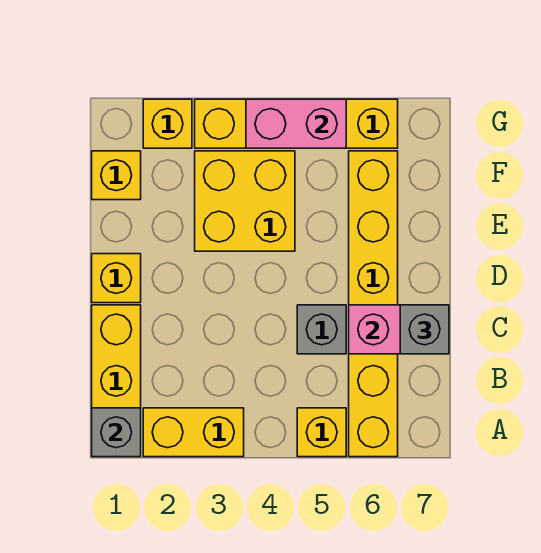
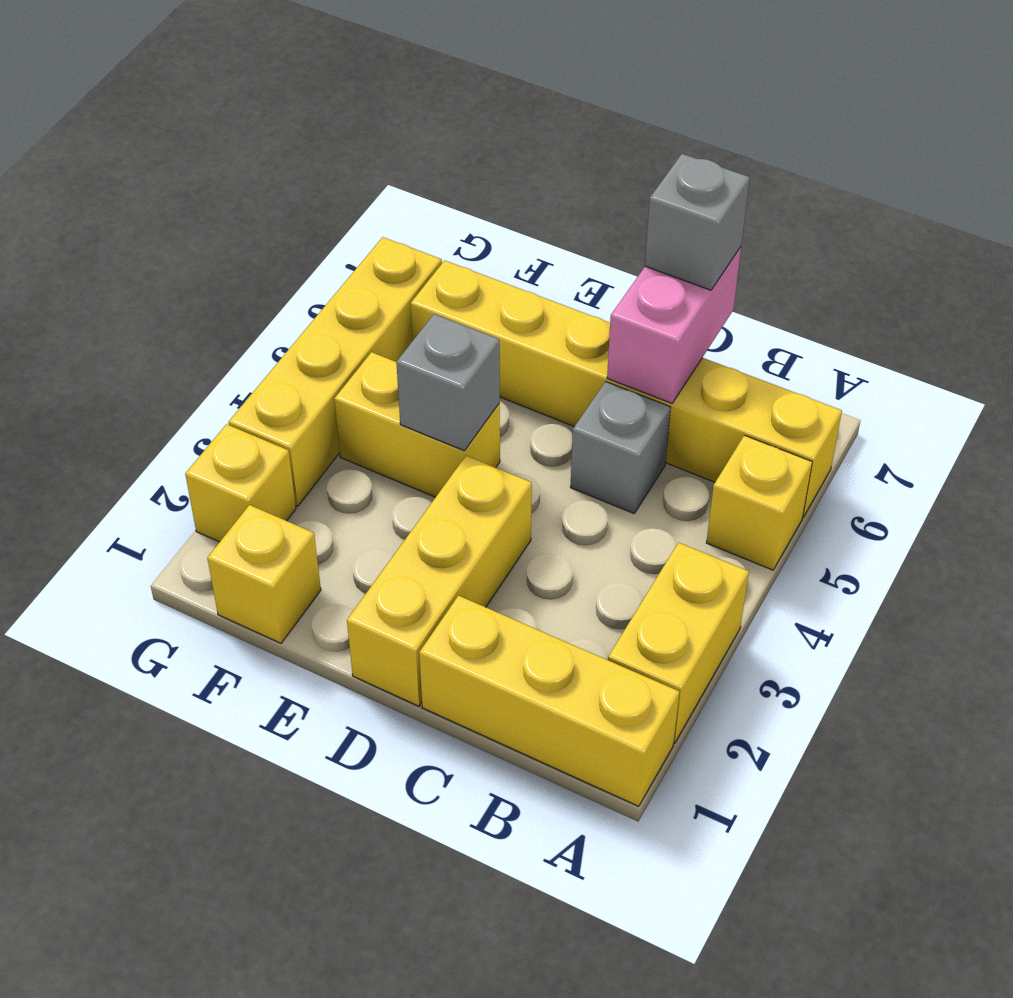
grey brick A1 level 2 -> grey brick E4 level 2
yellow brick D1 level 1 -> yellow brick D1:D3 level 1
yellow brick E3:F4 level 1 -> yellow brick E4:F4 level 1
pink brick G4:G5 level 2 -> none

